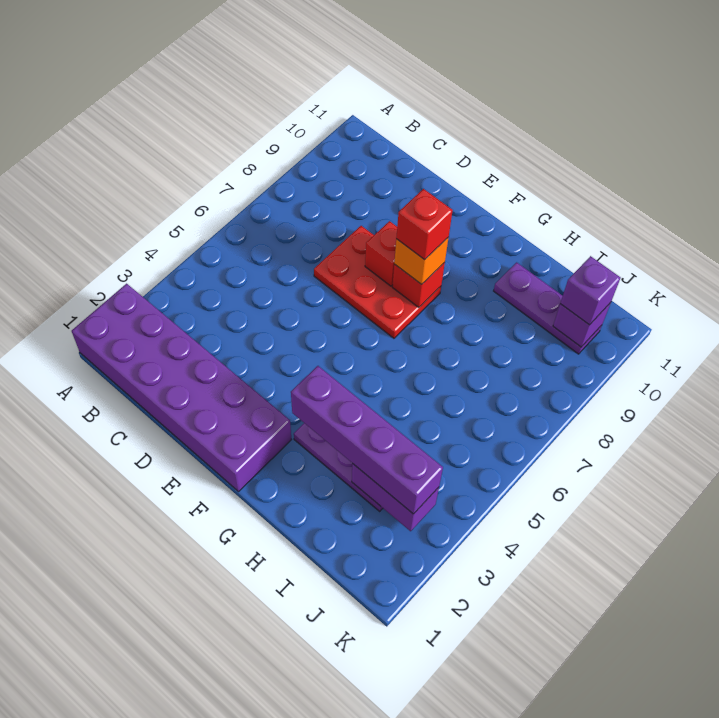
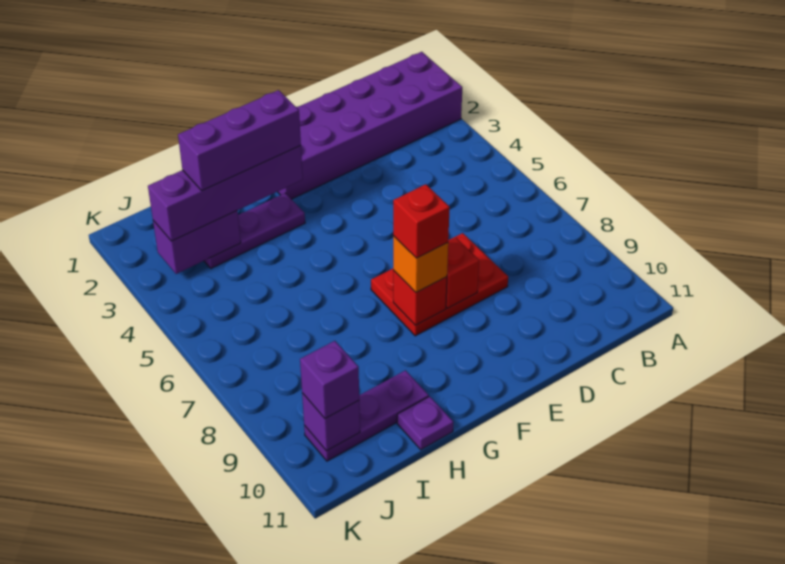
none -> purple brick G3:I3 level 4
none -> purple plate H11 level 1

